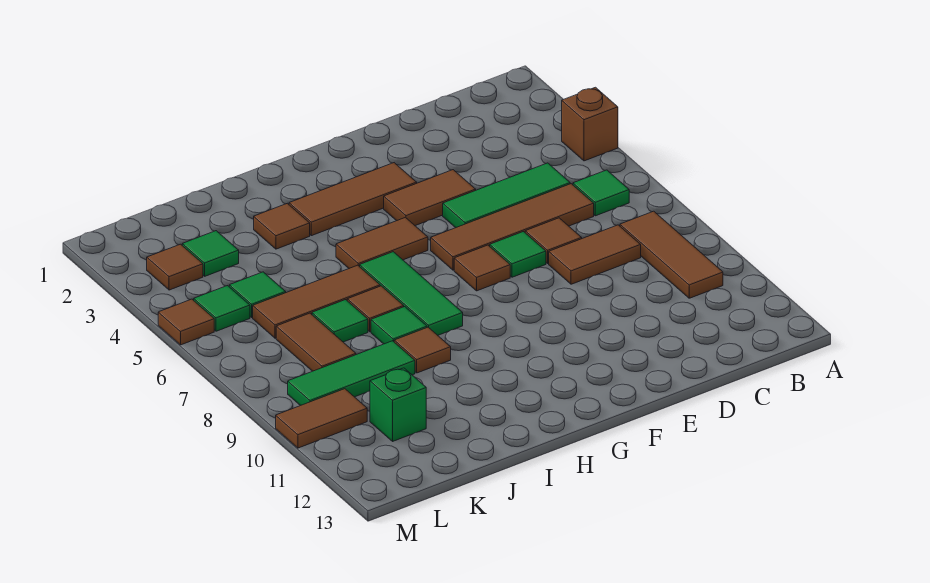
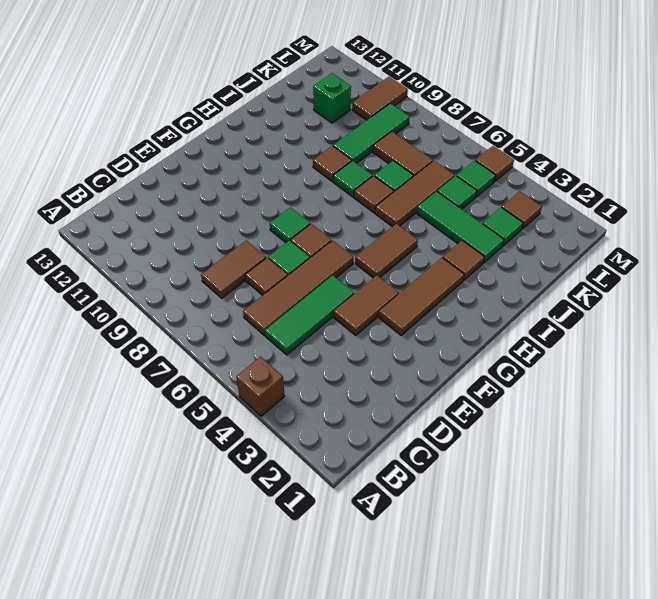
green tile B6 level 1 -> green tile F8 level 1
brown tile B8:B10 level 1 -> none
green tile H6:H8 level 1 -> green tile J3:J5 level 1

